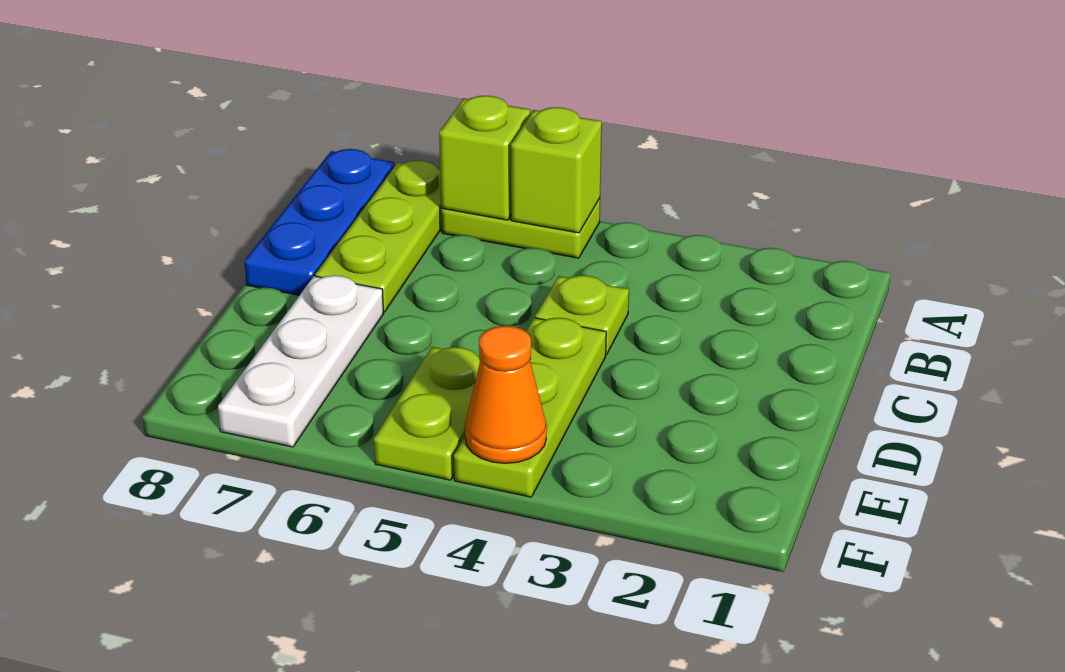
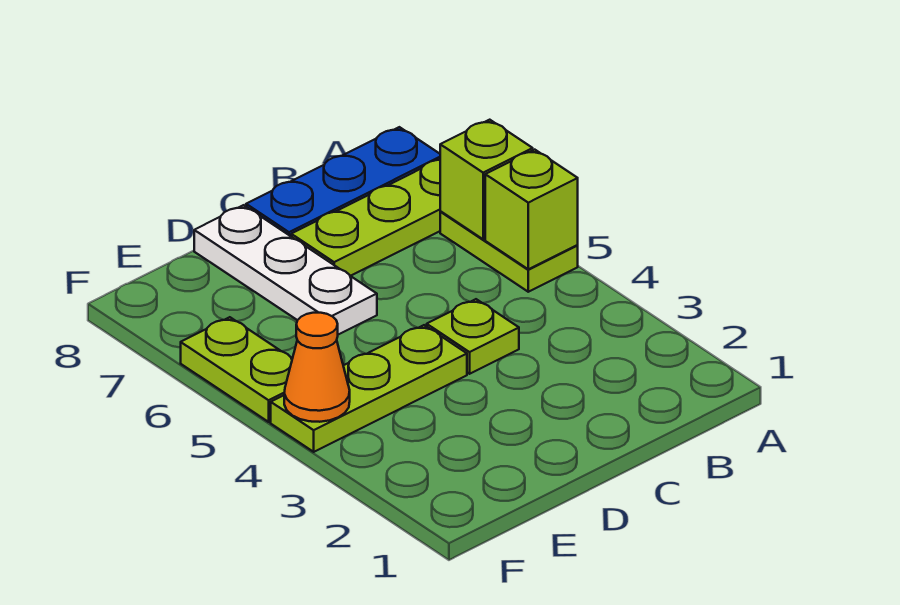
white plate D7:F7 level 1 -> white plate D6:D8 level 1
lime plate E5:F5 level 1 -> lime plate F5:F6 level 1

